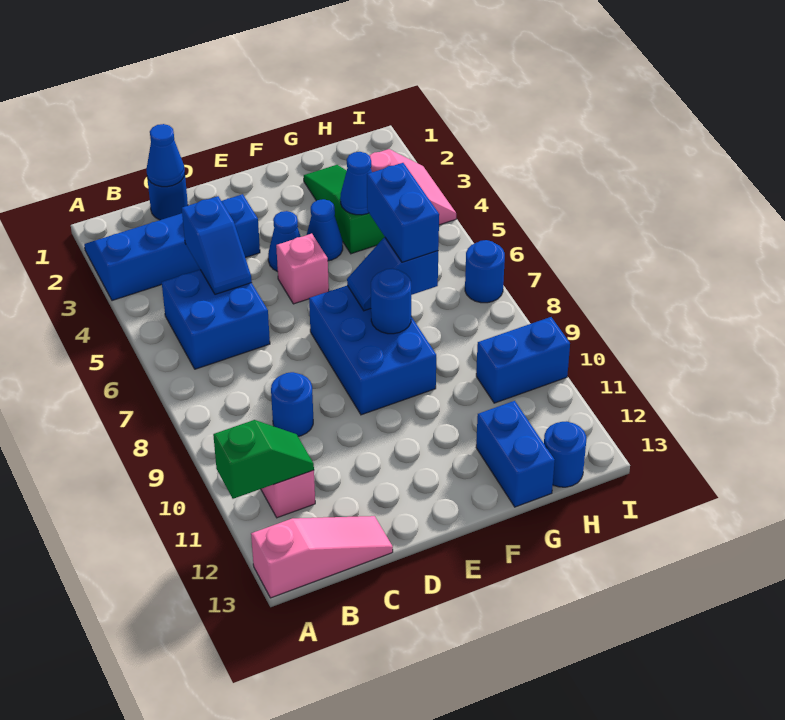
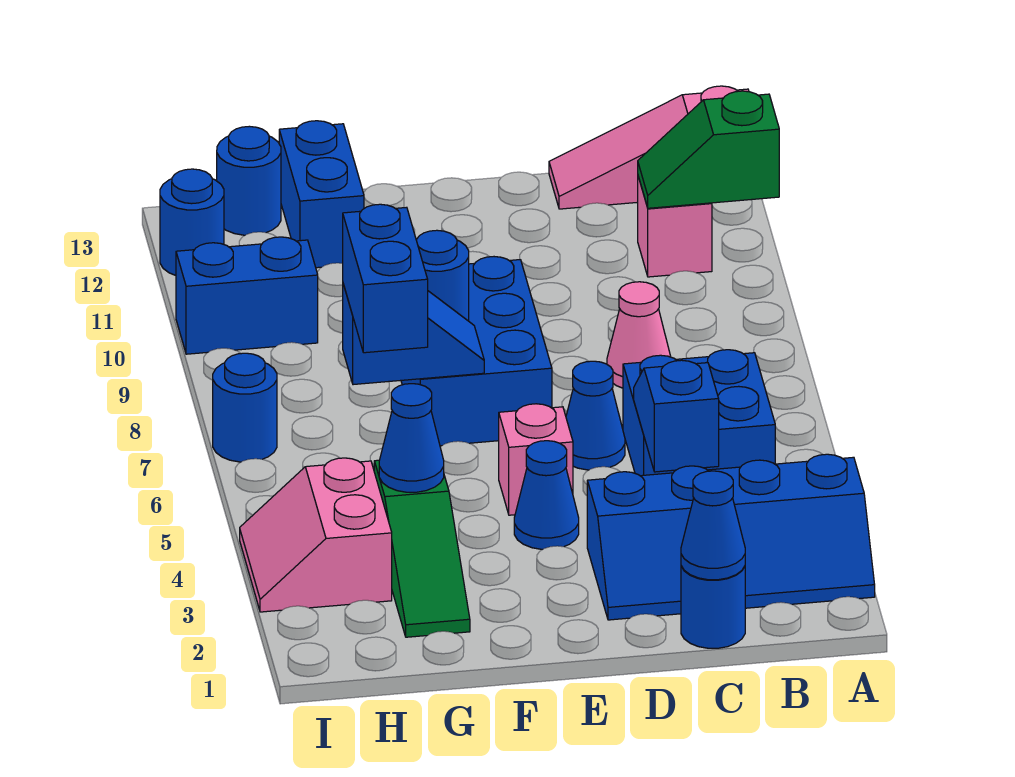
none -> pink cone C8 level 1
blue round brick C9 level 1 -> blue round brick I12 level 1
blue cone F4 level 1 -> blue cone D6 level 1

